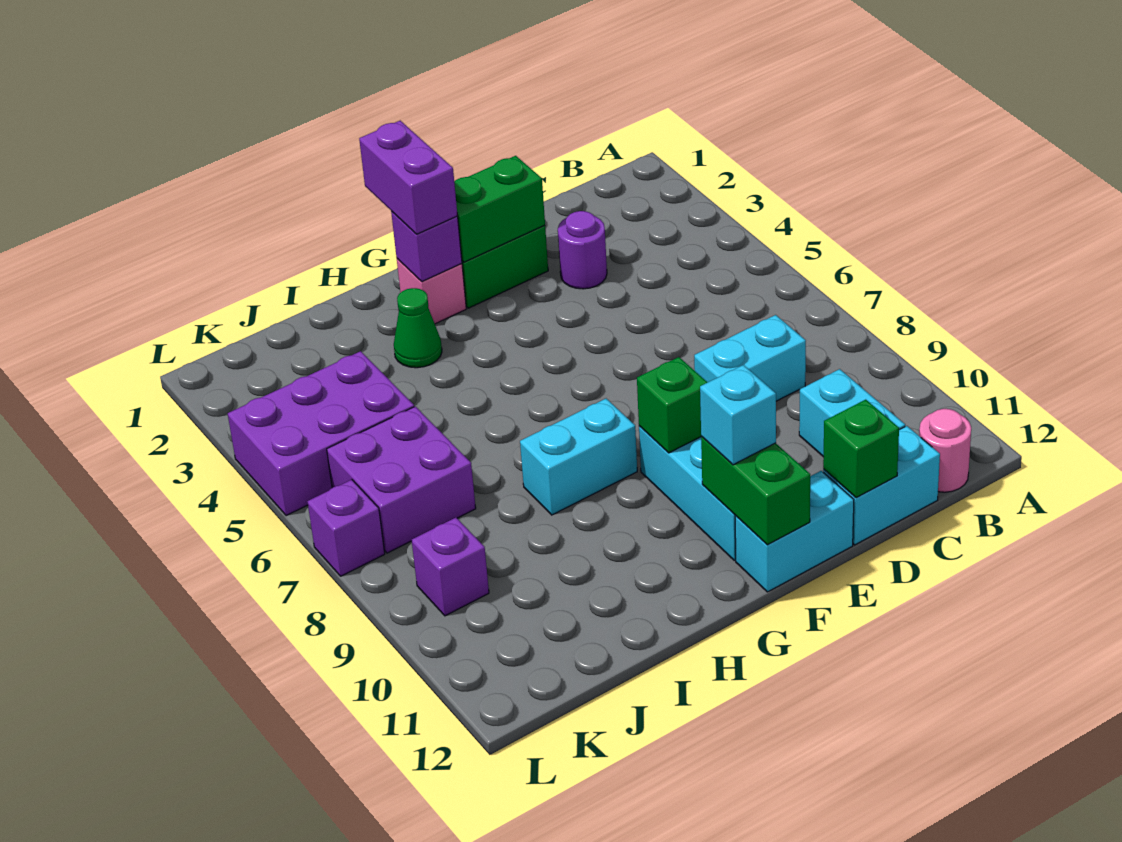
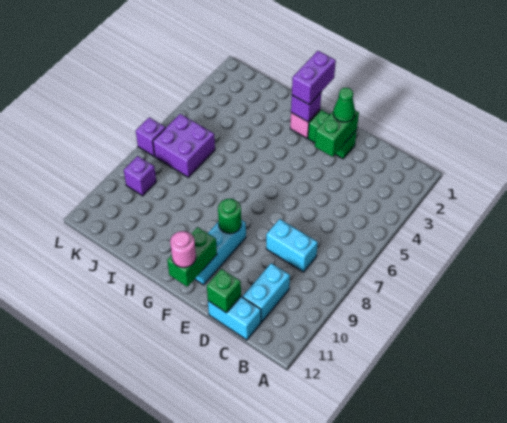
pink round brick B12 level 1 -> pink round brick F12 level 3
purple round brick D3 level 1 -> none
green brick E2:F2 level 2 -> green brick E2:E3 level 2
cyan brick E12:F12 level 1 -> none
green brick F9 level 2 -> green round brick F9 level 2
cyan brick F11 level 3 -> none
cyan brick G8:H8 level 1 -> none
green cone H3 level 1 -> green cone E2 level 3
purple brick J4:L5 level 1 -> none

